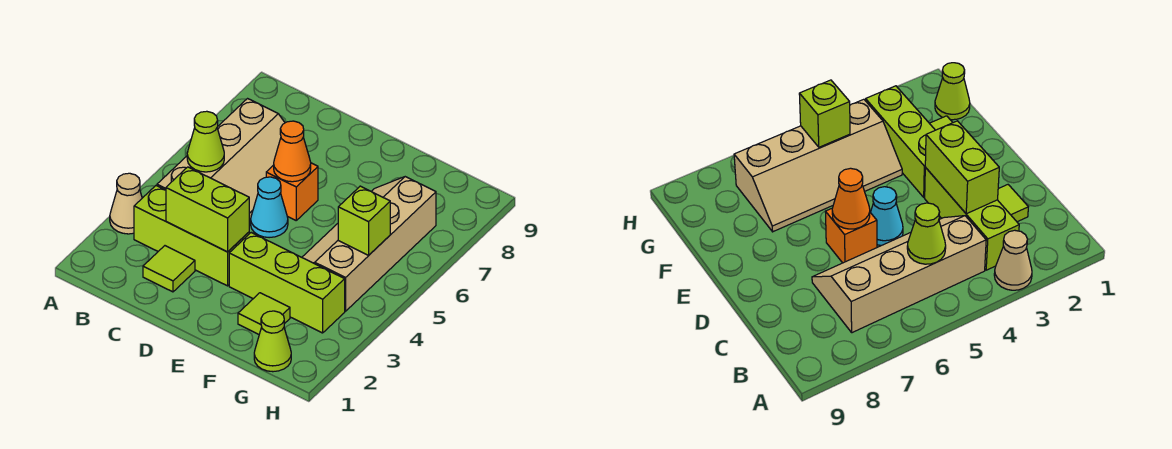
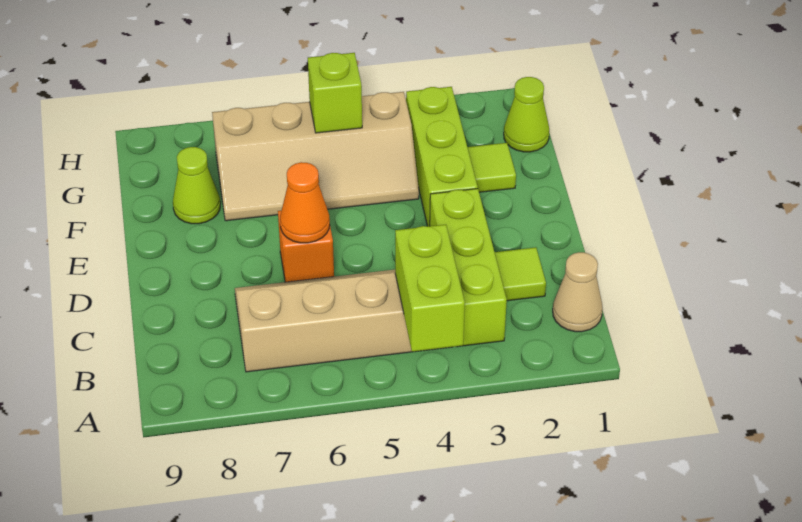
tan cone A3 level 1 -> tan cone B1 level 1
lime cone B5 level 2 -> lime cone F8 level 1
lime brick C3:D3 level 2 -> lime brick A4:B4 level 2
cyan cone D5 level 1 -> none

